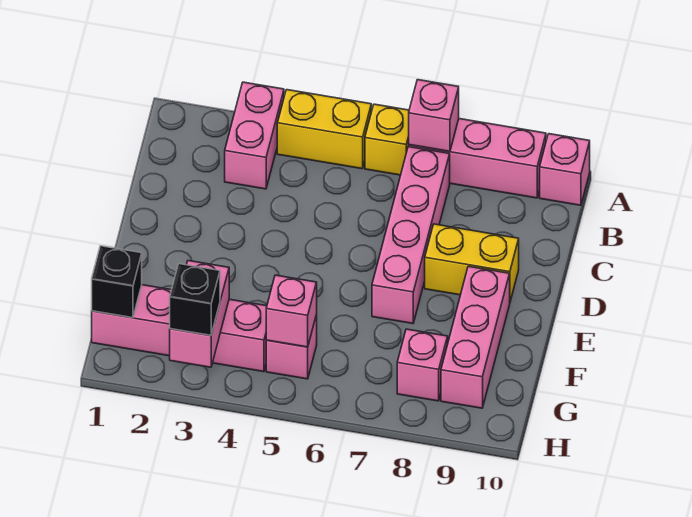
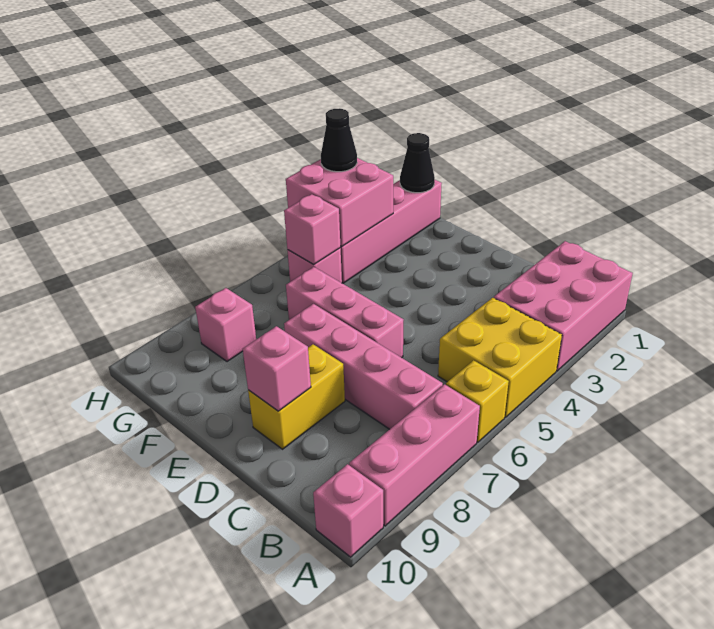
pink brick A3:B3 level 1 -> pink brick A1:B3 level 1
yellow brick A4:A5 level 1 -> yellow brick A4:B5 level 1
pink brick A7 level 2 -> pink brick D9 level 2
pink brick E9:G9 level 1 -> pink brick D6:F6 level 1
black brick G1 level 2 -> black cone G1 level 2
pink brick G3:H3 level 2 -> pink brick G3:H4 level 2
black brick H3 level 3 -> black cone H3 level 3

